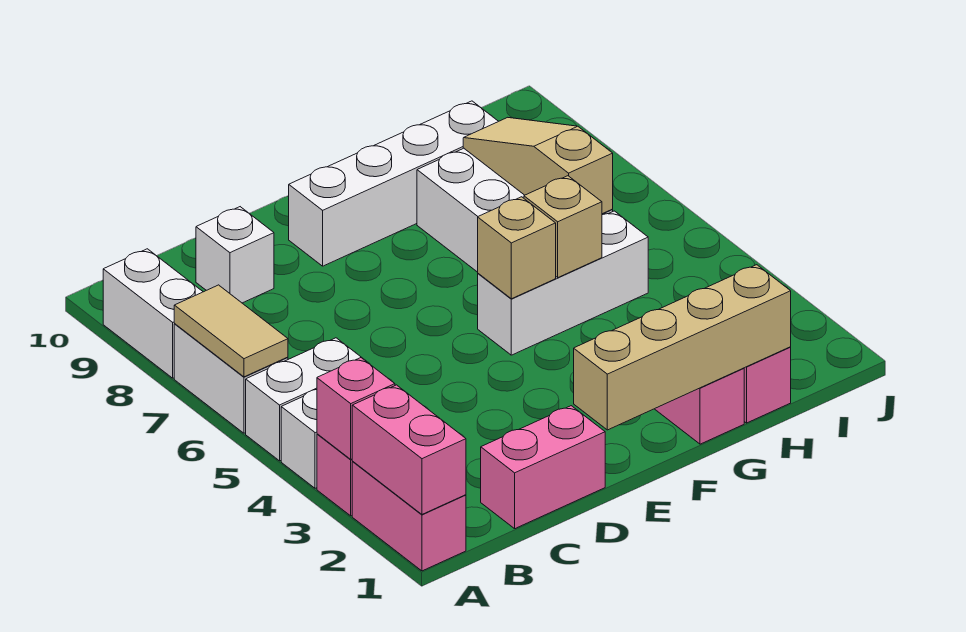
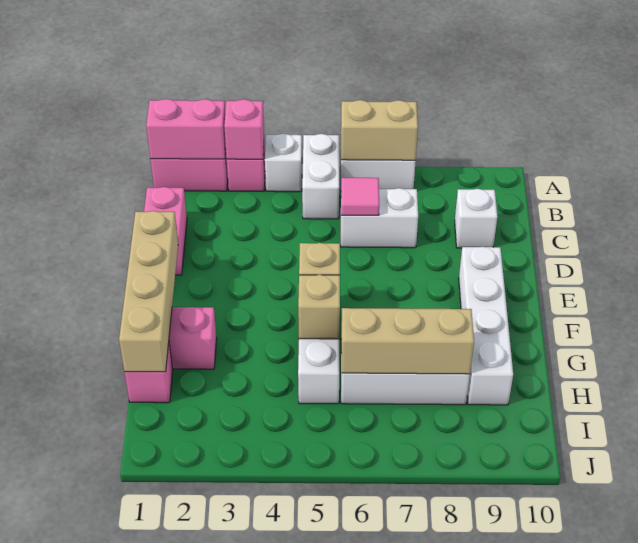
tan tile A6:A7 level 2 -> tan brick A6:A7 level 2
white brick A8:A9 level 1 -> white brick C6:C7 level 1
none -> pink tile C6 level 2
tan slope H6:H8 level 2 top 6 -> tan brick H6:H8 level 2

